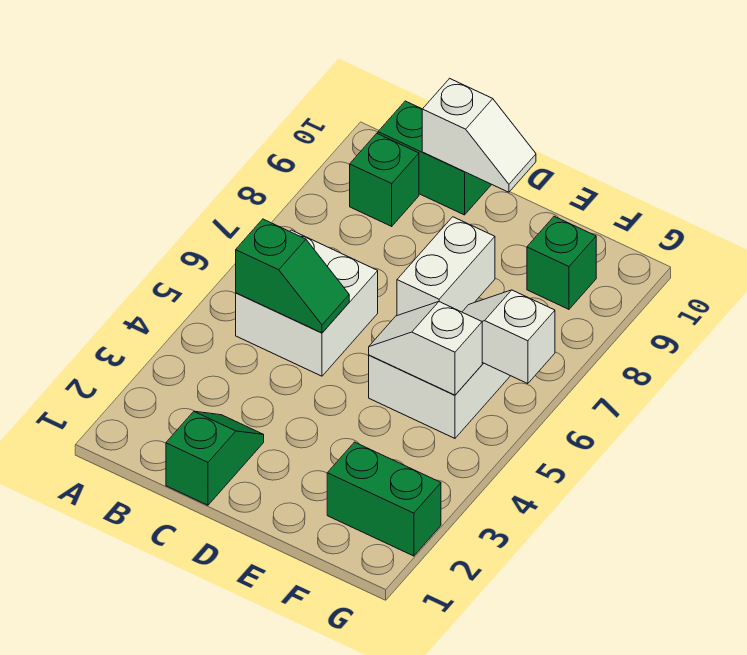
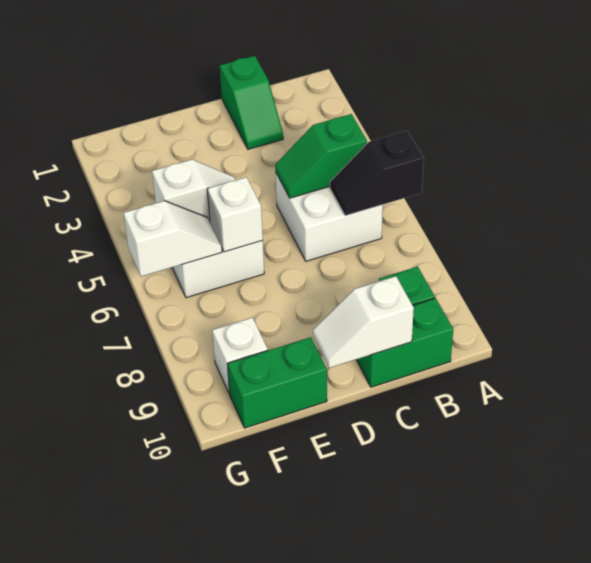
none -> black slope A6:B6 level 2 top A
white brick E6:E7 level 2 -> white brick E6 level 2
green brick F2:G2 level 1 -> green brick E10:F10 level 1
green brick F9 level 1 -> white brick F9 level 1

